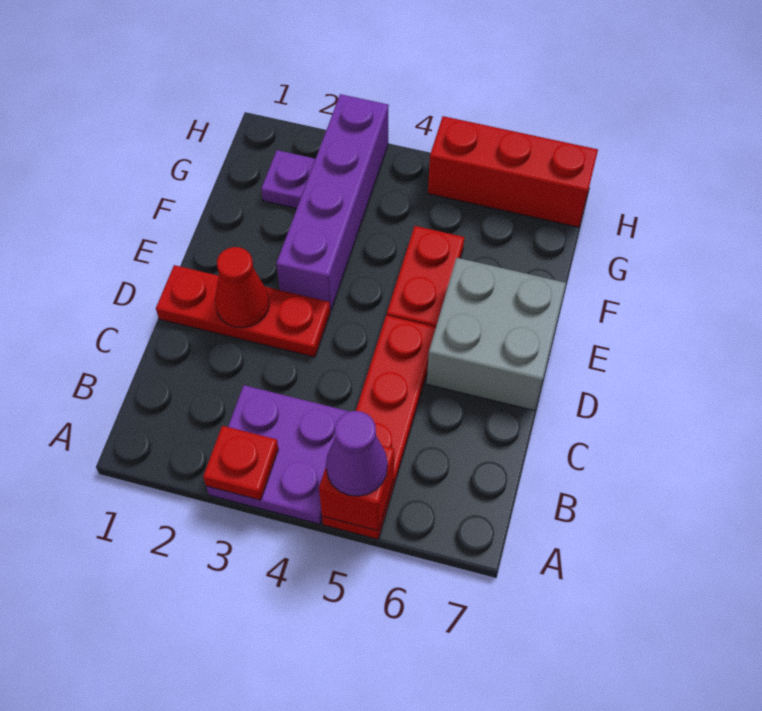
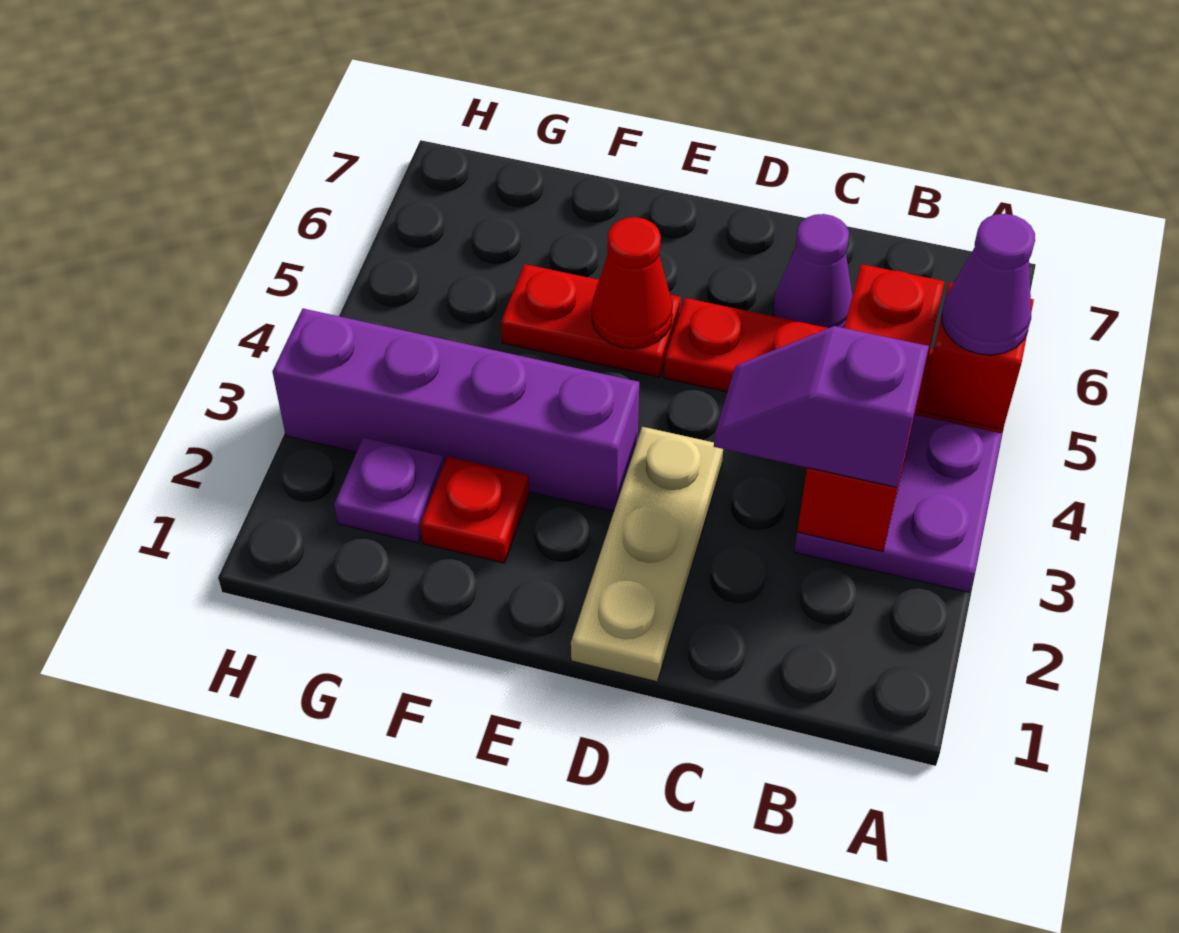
red plate A3 level 2 -> red plate F2 level 1
none -> purple slope B3:C3 level 3 top B
none -> purple cone C6 level 1
red plate D1:D3 level 1 -> tan plate D1:D3 level 1
red cone D2 level 2 -> red cone E5 level 2
grey brick D6:E7 level 1 -> none
red brick H5:H7 level 1 -> red brick B3:B5 level 2

